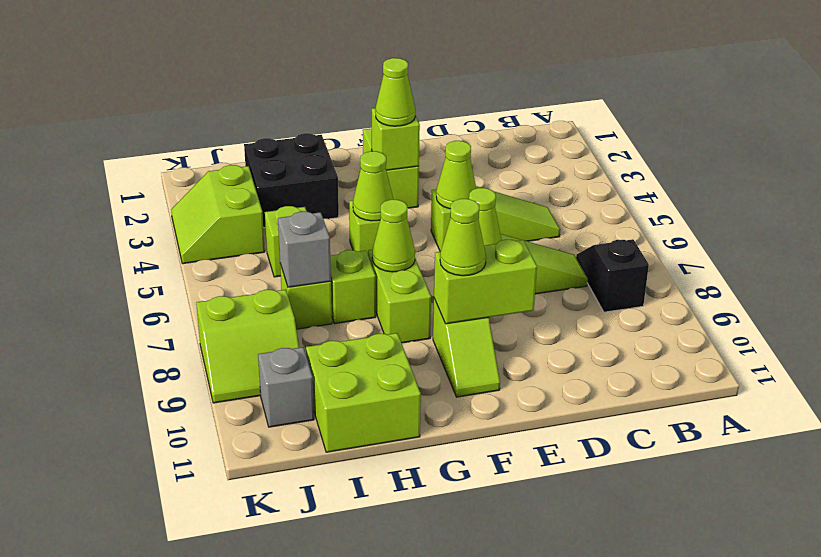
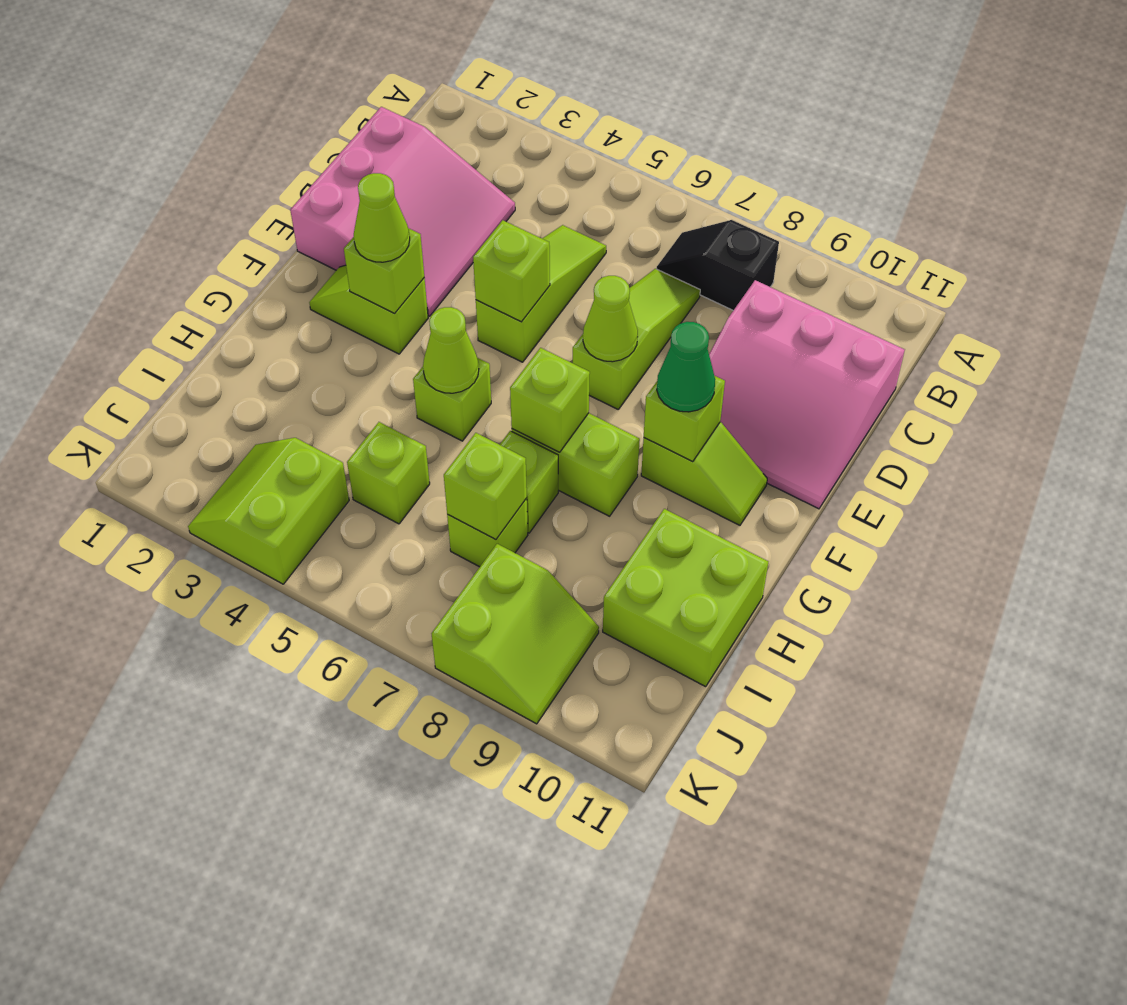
none -> pink slope C1:E3 level 1 top 1
none -> pink slope C9:E11 level 1 top C
lime cone E5 level 2 -> lime brick E5 level 2
lime brick E9:F9 level 2 -> lime brick F9 level 2
lime brick F2:F3 level 1 -> lime slope F2:F3 level 1 top 3
lime cone F9 level 3 -> green cone F9 level 3
lime cone G7 level 2 -> lime brick G7 level 2
black brick H2:I3 level 1 -> none
grey brick I7 level 2 -> lime brick I7 level 2
lime slope J3:K4 level 1 top J -> lime slope J3:K4 level 1 top 4
grey brick J10 level 1 -> none

